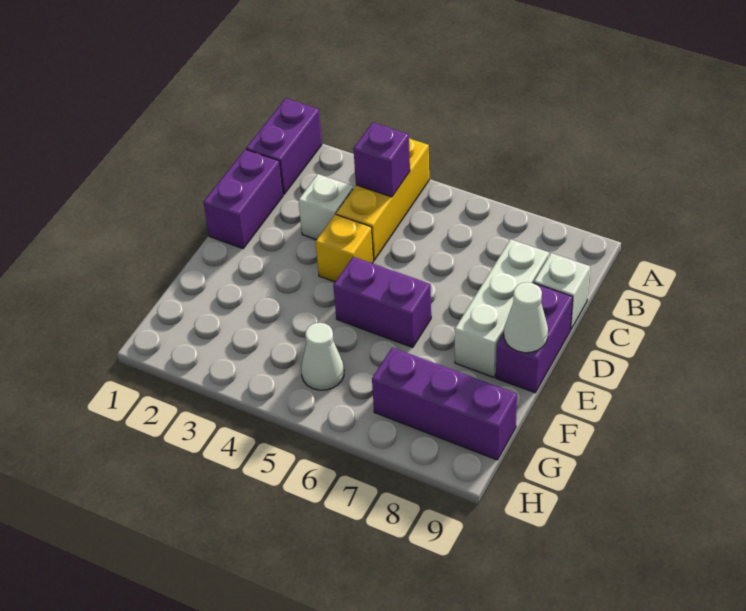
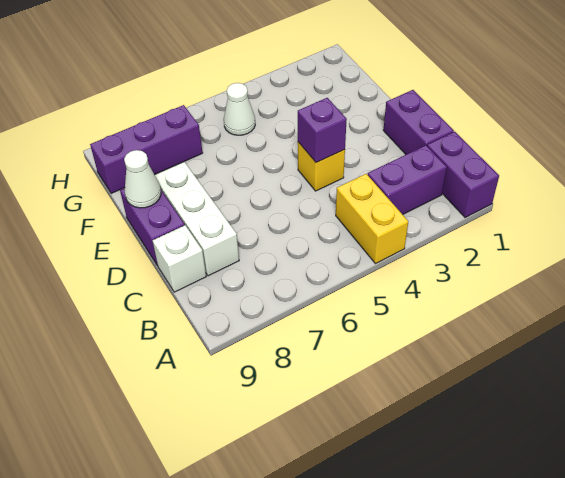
yellow brick A4:C4 level 1 -> yellow brick A4:B4 level 1
purple brick B4 level 2 -> purple brick D4 level 2
white brick C3 level 1 -> none
purple brick E5:E6 level 1 -> purple brick B2:B3 level 1

